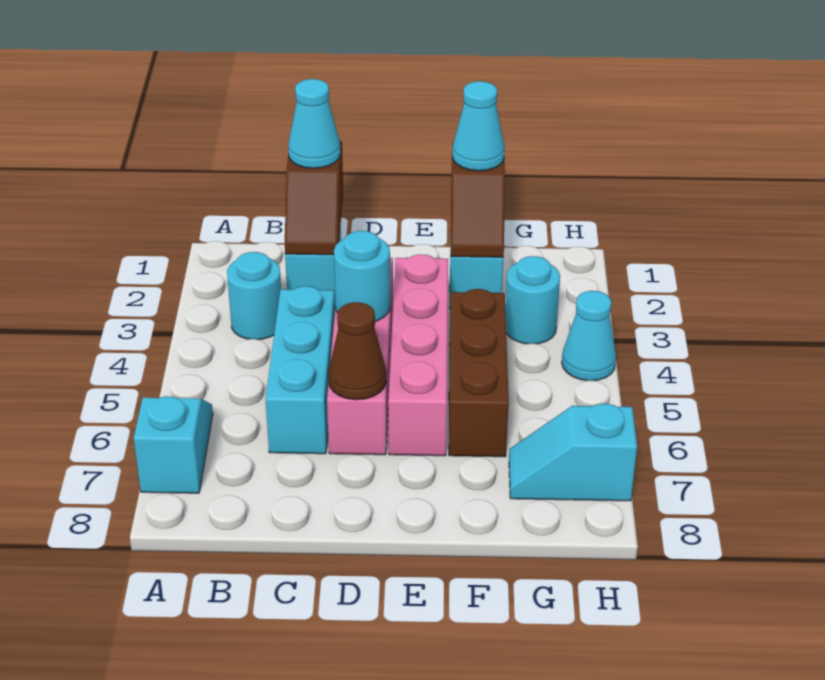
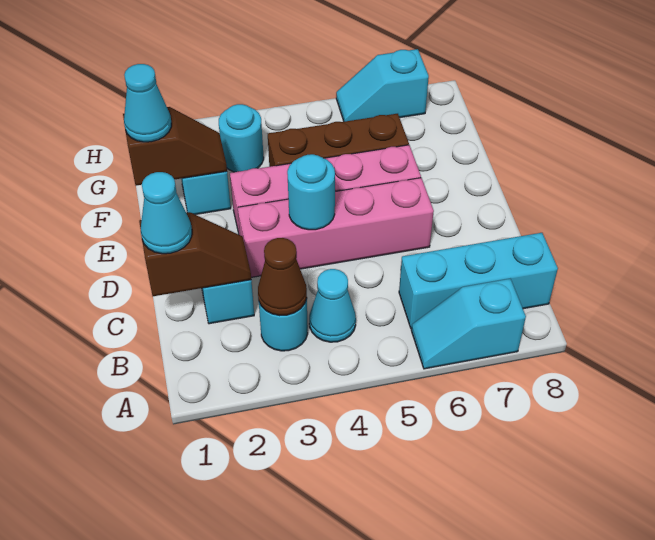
cyan brick C4:C6 level 1 -> cyan brick B6:B8 level 1
brown cone D6 level 2 -> brown cone B3 level 2
cyan slope G7:H7 level 1 top H -> cyan slope H6:H7 level 1 top 7
cyan cone H4 level 1 -> cyan cone B4 level 1

